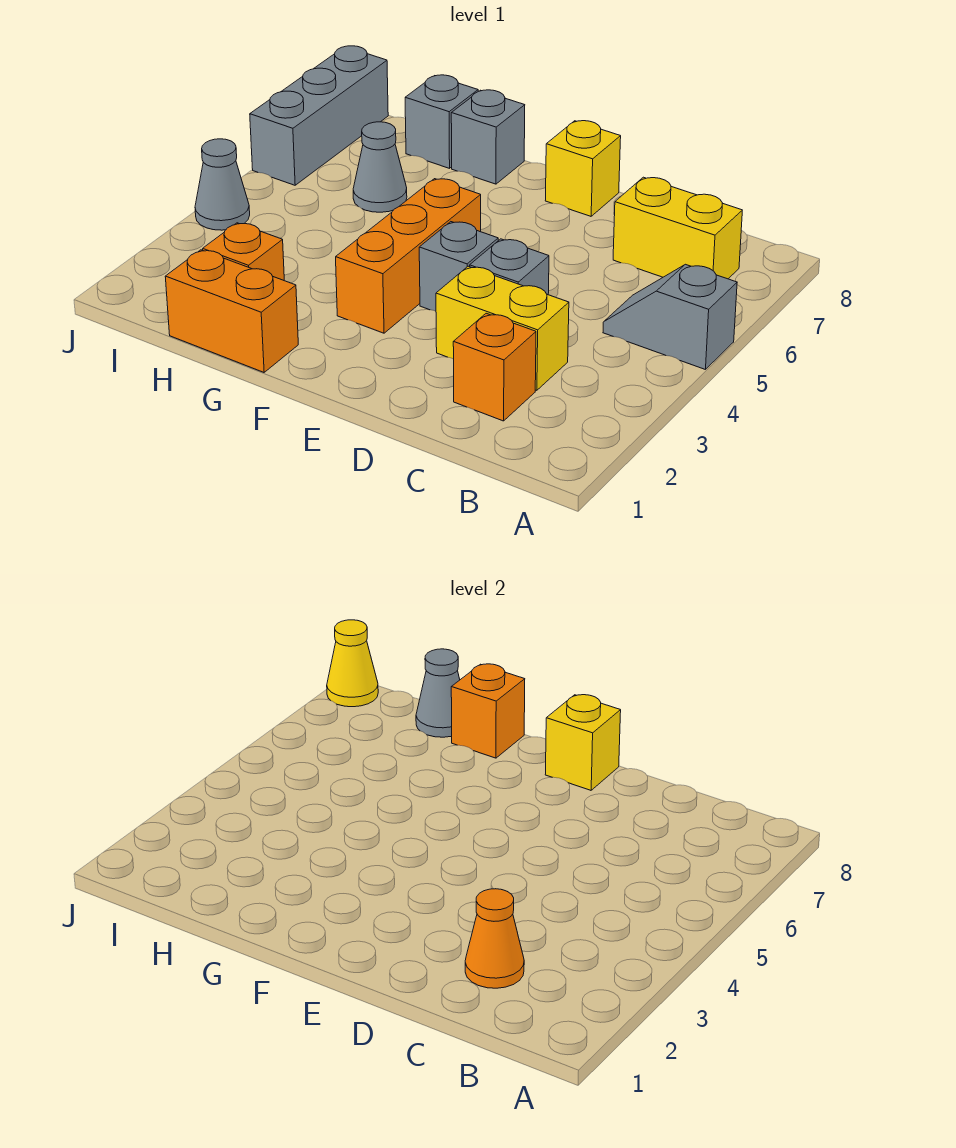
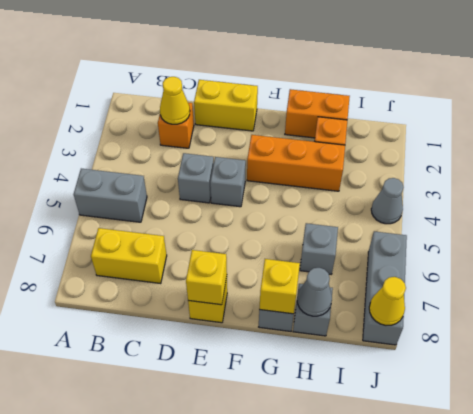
grey slope A5:B5 level 1 top A -> grey brick A5:B5 level 1
orange cone C2 level 2 -> yellow cone C2 level 2
yellow brick C3:D3 level 1 -> yellow brick D1:E1 level 1
orange brick F3:F5 level 1 -> orange brick F3:H3 level 1
orange brick G8 level 2 -> yellow brick G8 level 2
grey cone H6 level 1 -> grey brick H6 level 1

